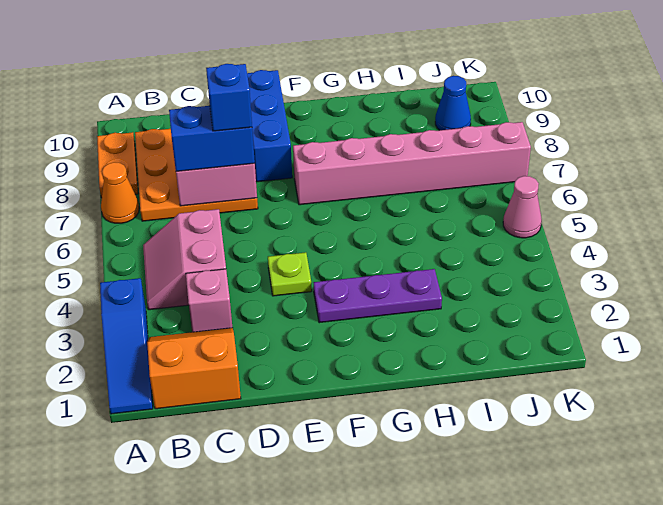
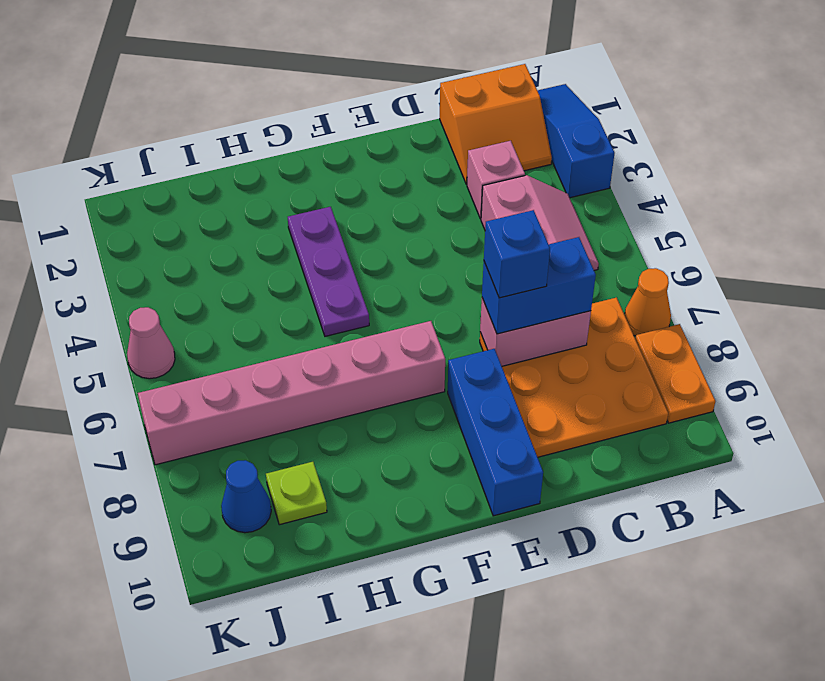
lime plate E4 level 1 -> lime plate I9 level 1
purple plate F3:H3 level 1 -> purple plate G3:G5 level 1

